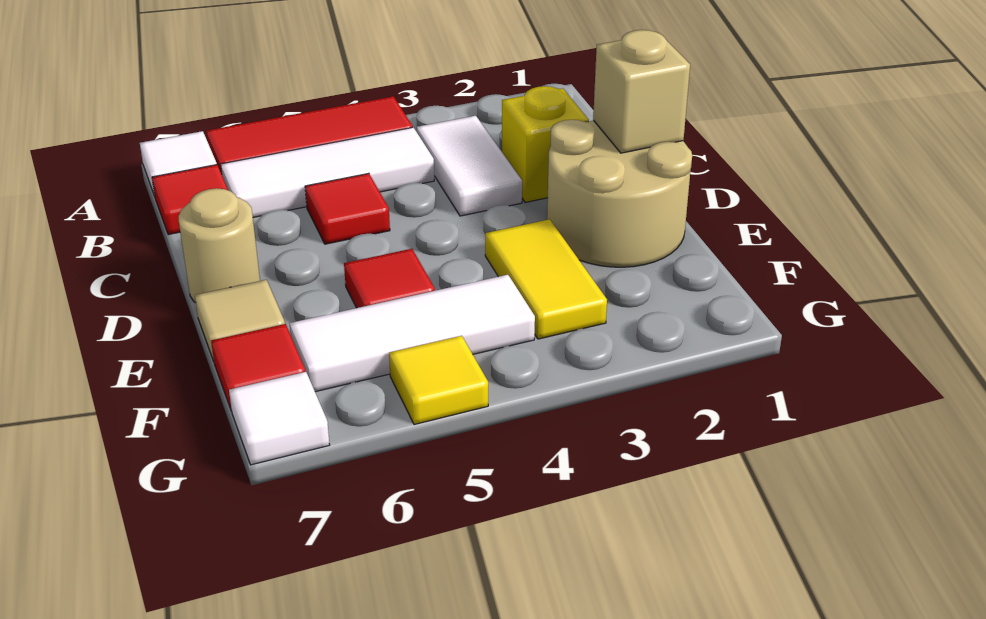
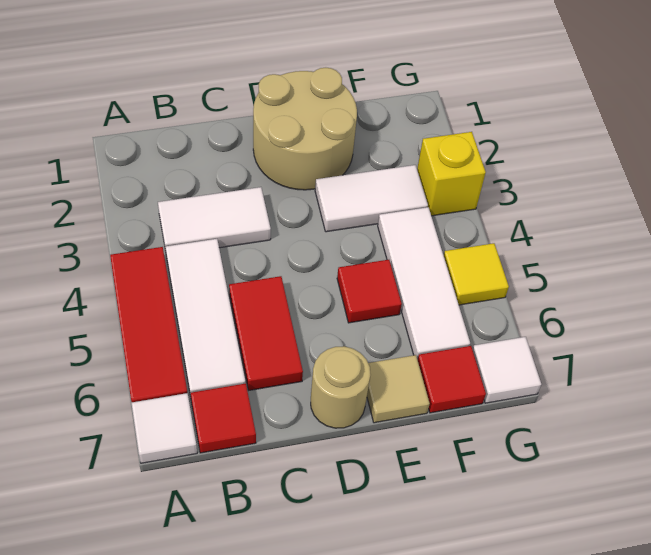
yellow brick C2 level 1 -> yellow brick G3 level 1
red tile C5 level 1 -> red tile C5:C6 level 1
tan brick D1 level 2 -> none
yellow tile E3:F3 level 1 -> white tile E3:F3 level 1

